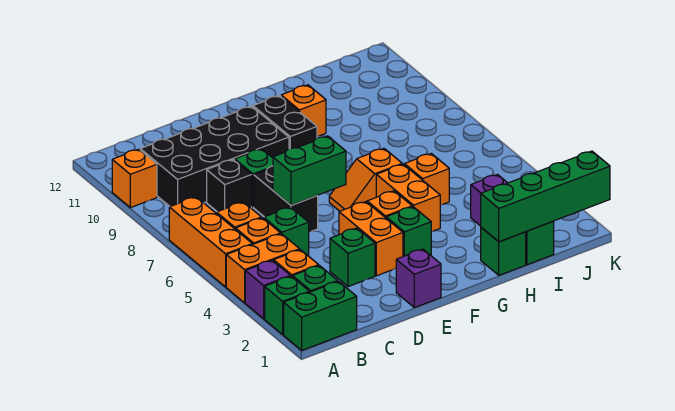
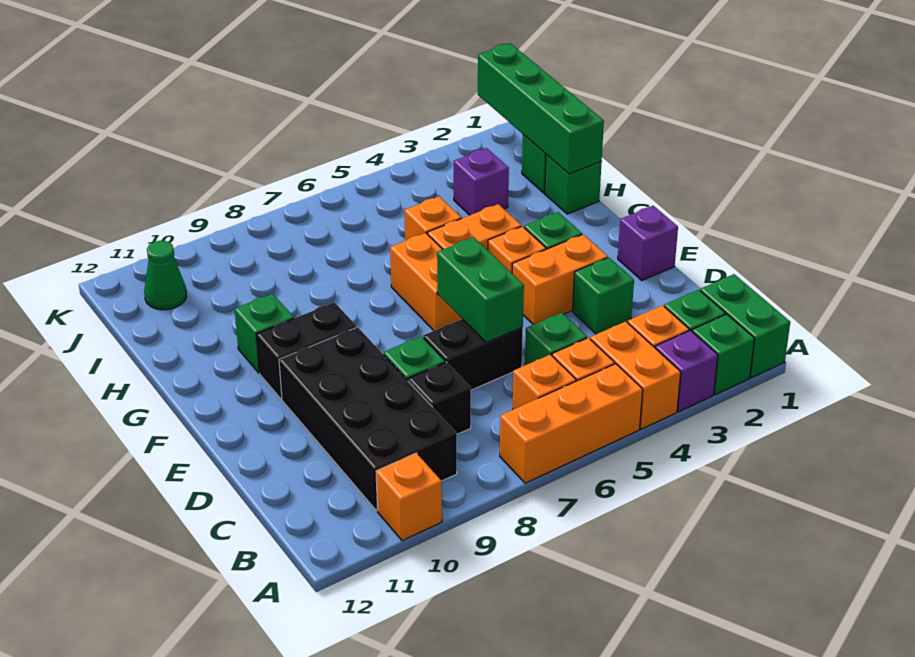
orange slope F6:G6 level 1 top G -> orange brick F6:G6 level 1
orange brick G10 level 1 -> green brick G10 level 1
none -> green cone J11 level 1

